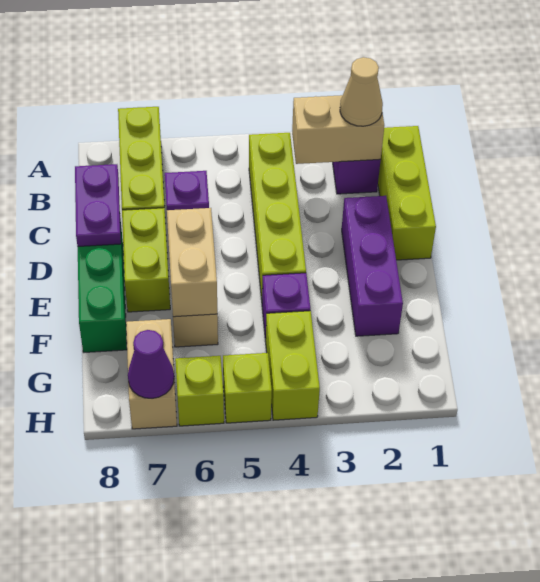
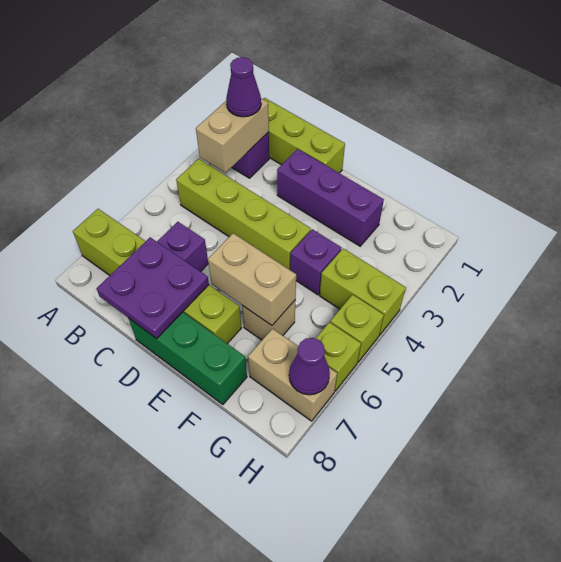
tan cone B2 level 3 -> purple cone B2 level 3
purple plate C8:D8 level 2 -> purple plate C7:D8 level 2

